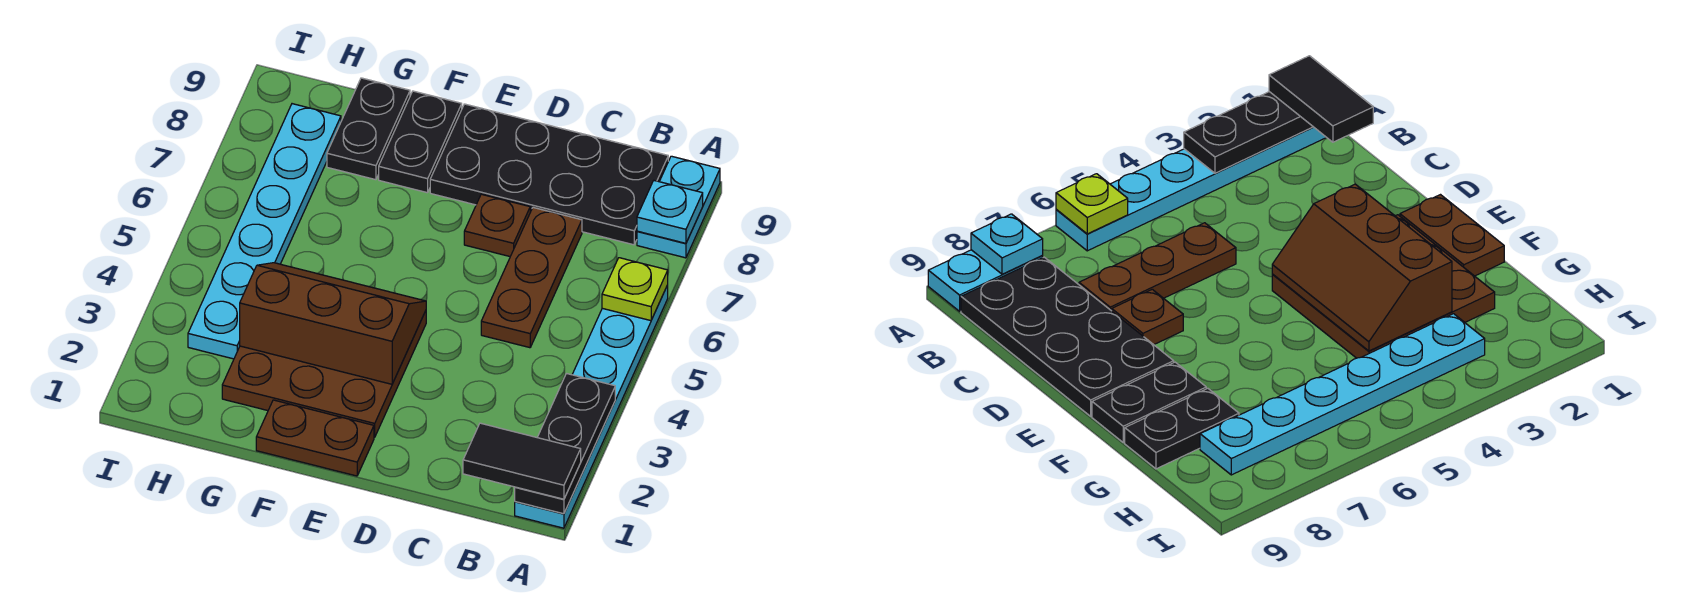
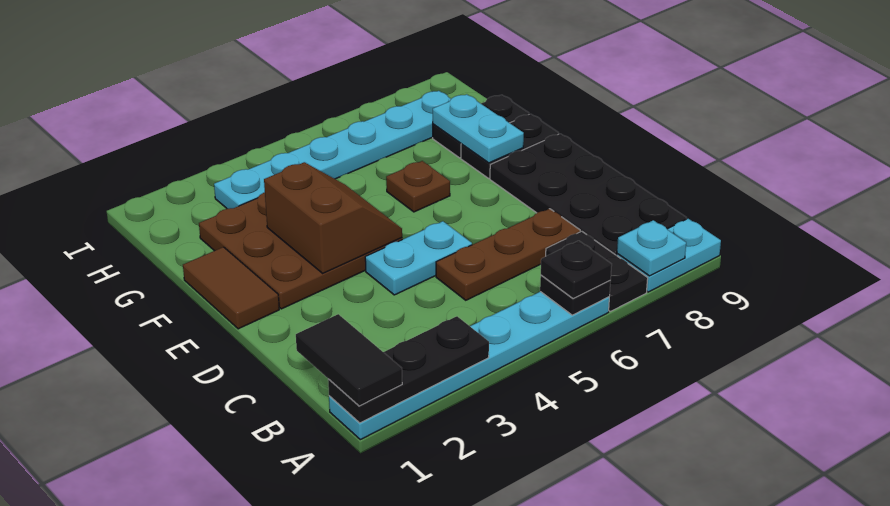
lime plate A6 level 2 -> black plate A6 level 2
none -> black plate A6 level 3
none -> black plate A7:B7 level 1
none -> cyan plate D4:D5 level 1
brown plate D7 level 1 -> brown plate F6 level 1
brown plate E1:F1 level 1 -> brown tile E1:F1 level 1
brown slope E3:G4 level 2 top 3 -> brown slope E3:F4 level 2 top 3
none -> cyan plate F8:G8 level 2

